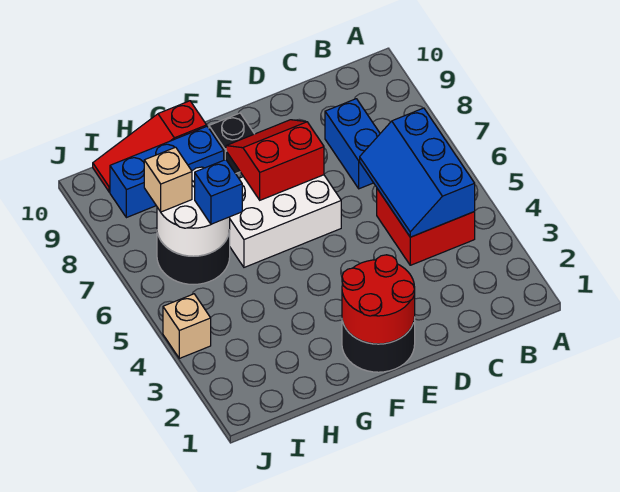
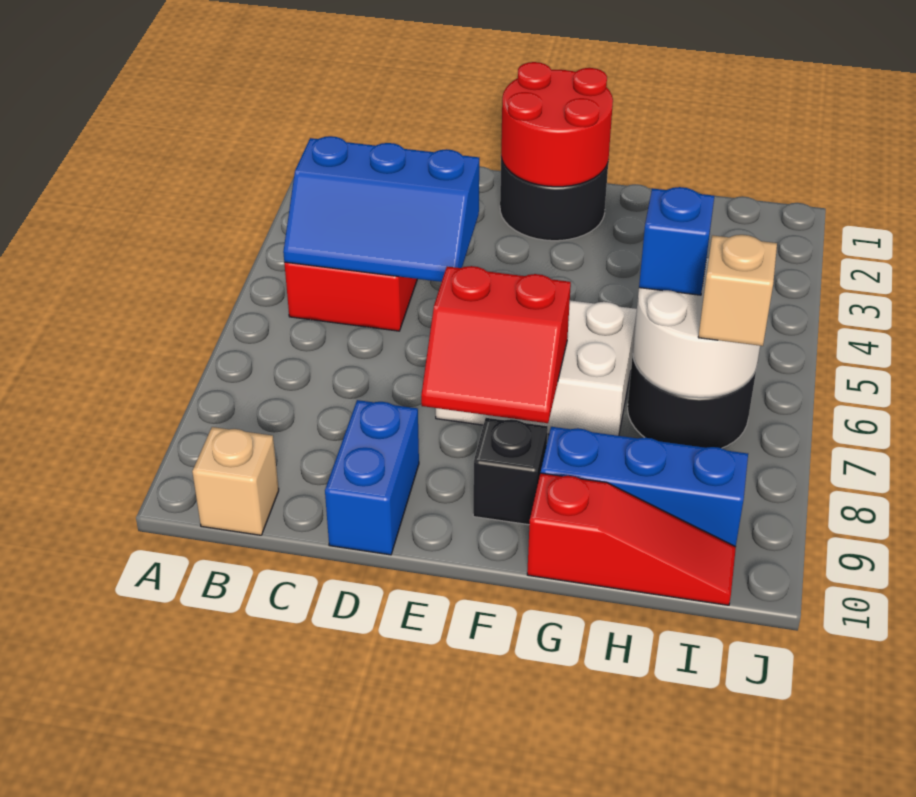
blue slope B4:C6 level 2 top B -> blue slope B4:D5 level 2 top 4
blue brick C7:C8 level 1 -> blue brick D9:D10 level 1
tan brick J4 level 1 -> tan brick B10 level 1

